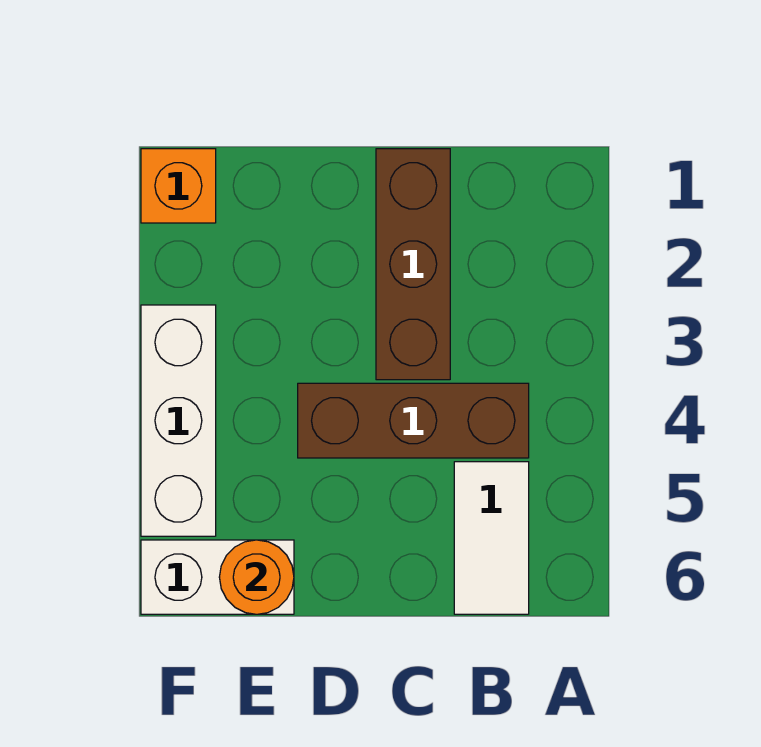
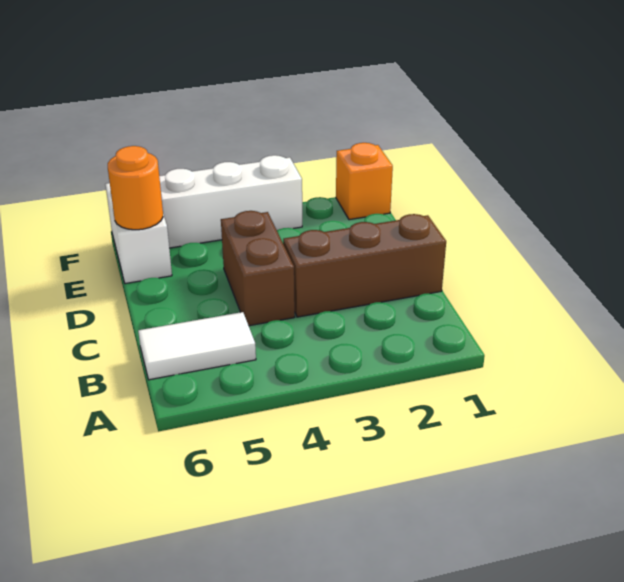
brown brick B4:D4 level 1 -> brown brick C4:D4 level 1

